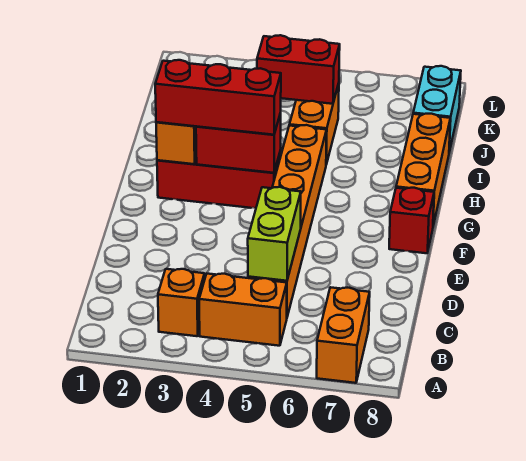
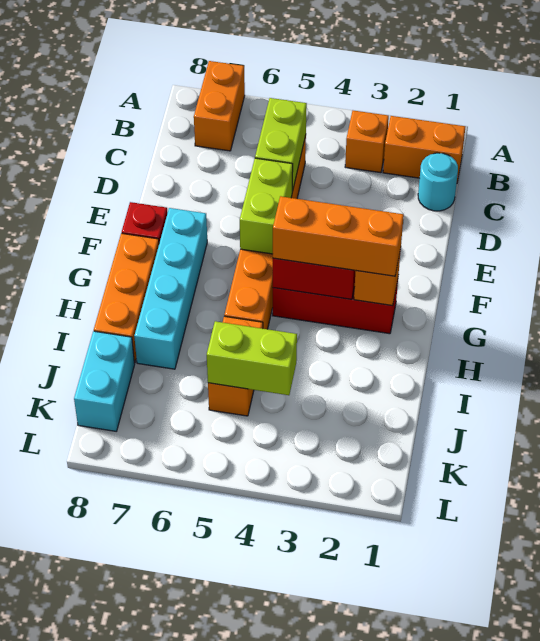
orange brick B4:B5 level 1 -> orange brick B1:B2 level 1
none -> cyan round brick C1 level 1
none -> lime brick E5:F5 level 2
none -> cyan brick F7:I7 level 1
red brick G2:G4 level 3 -> orange brick G2:G4 level 3
red brick J4:J5 level 2 -> lime brick J4:J5 level 2

